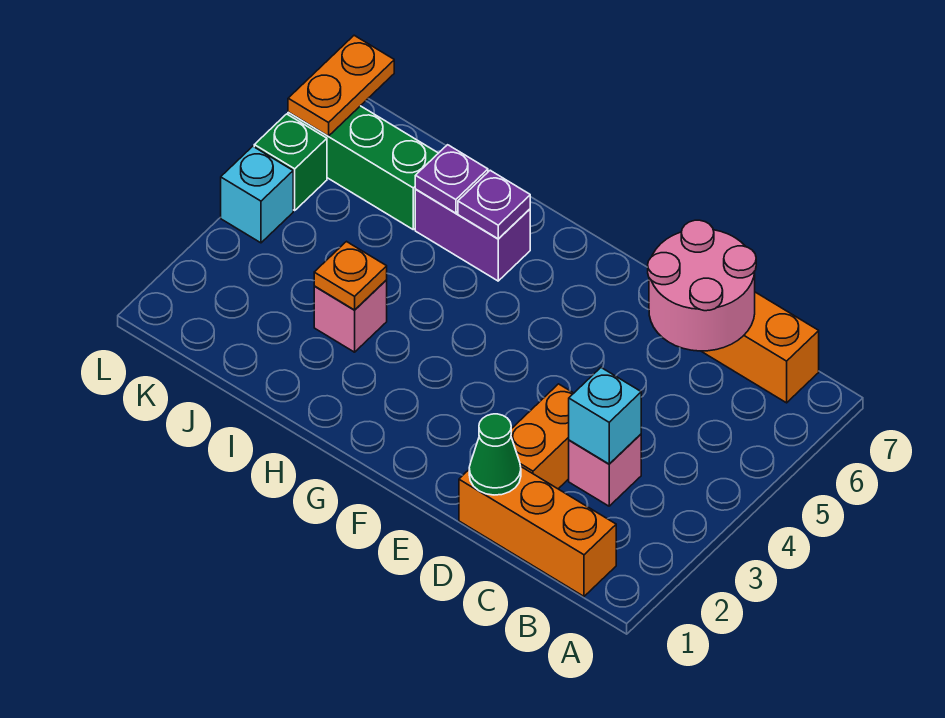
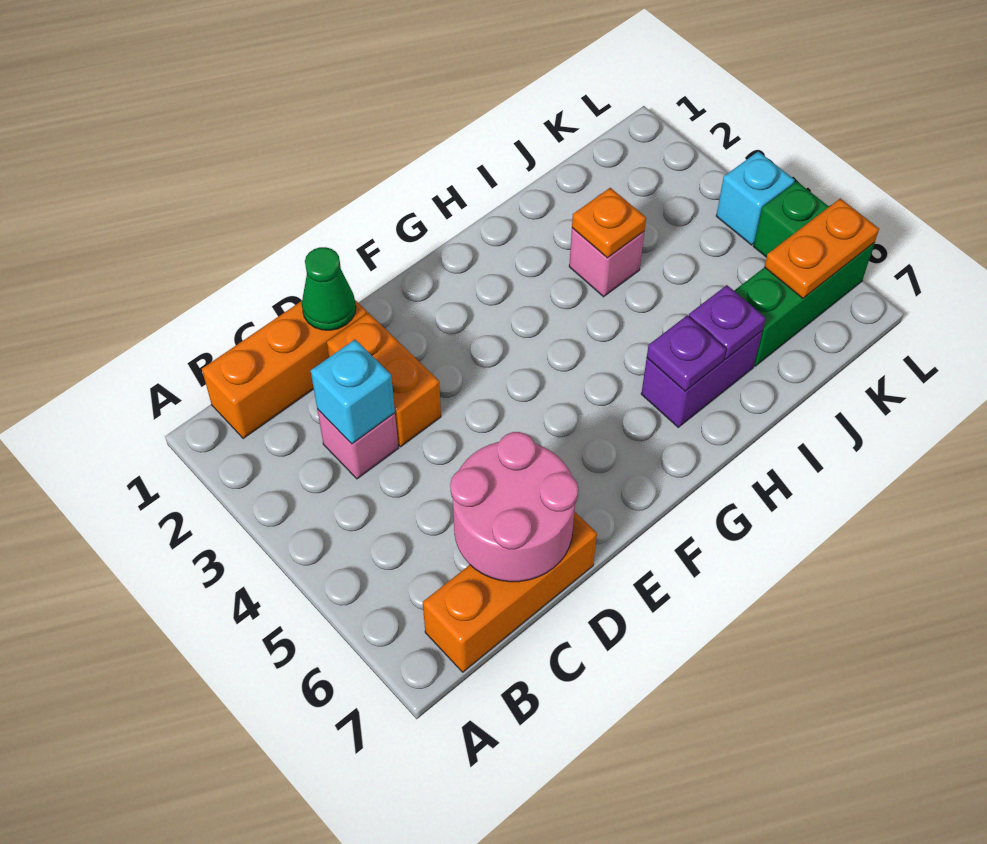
orange plate L6:L7 level 2 -> orange plate K6:L6 level 2

